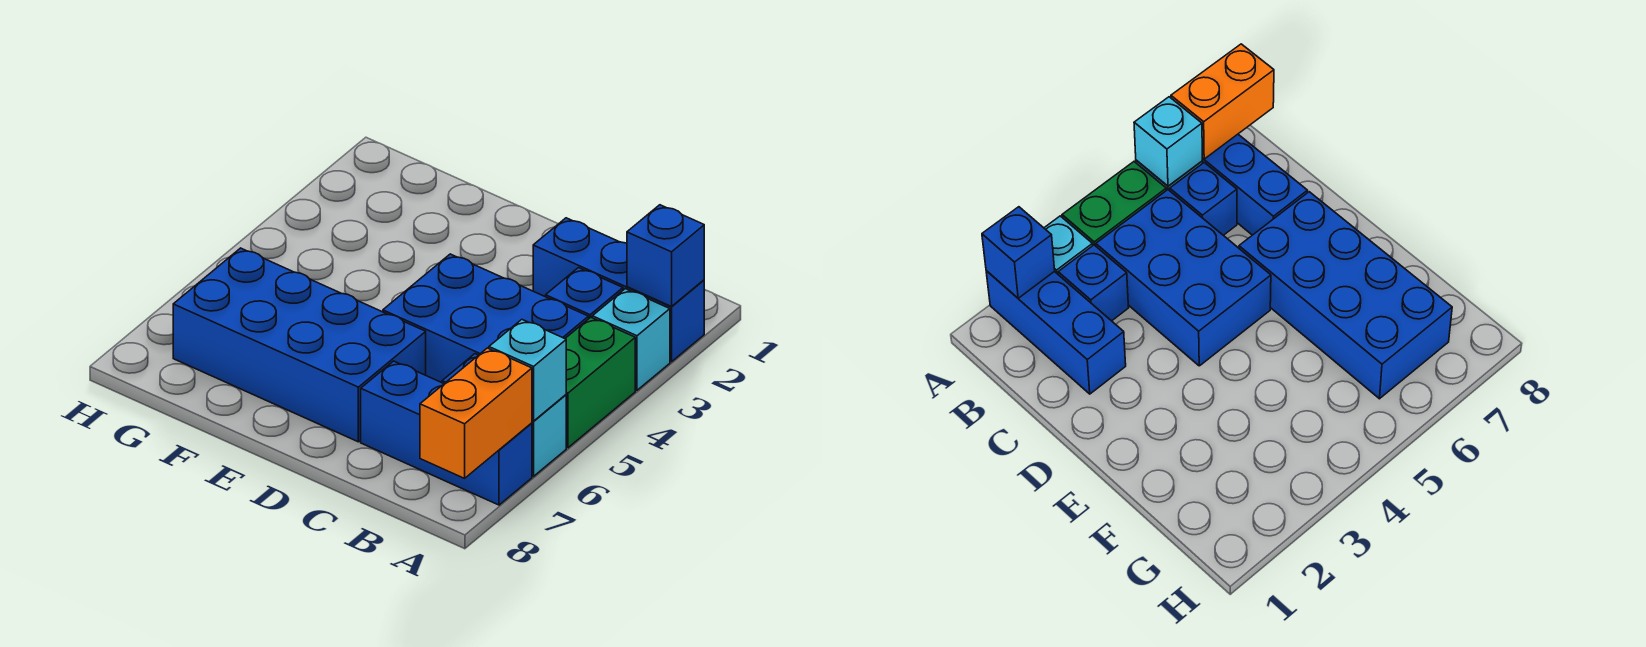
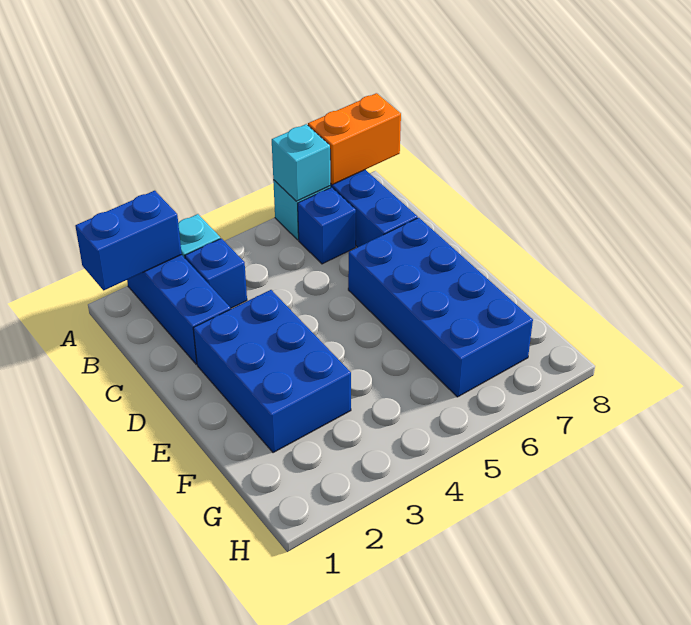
blue brick A2 level 2 -> blue brick A1:A2 level 2
green brick A4:A5 level 1 -> none
blue brick B4:D5 level 1 -> blue brick D2:F3 level 1

